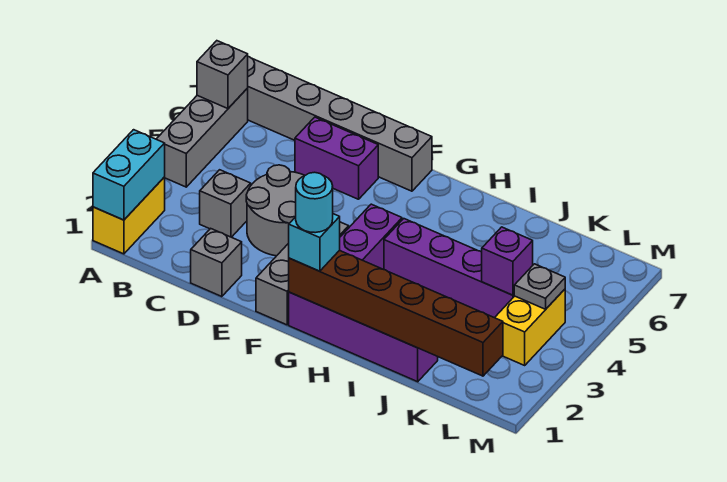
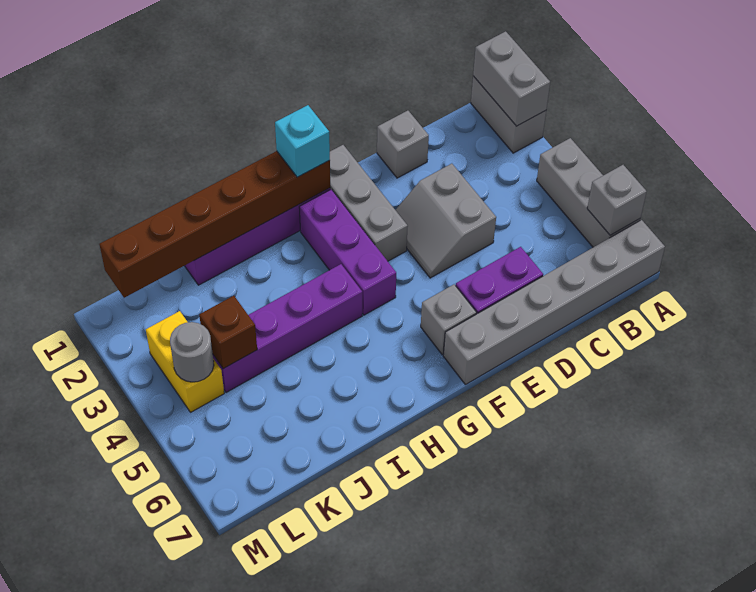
yellow brick A1:A2 level 1 -> grey brick A1:A2 level 1
cyan brick A1:A2 level 2 -> grey brick A1:A2 level 2
grey brick C3 level 1 -> grey brick F6 level 1
grey round brick D3:E4 level 1 -> grey slope D3:E4 level 1 top D
cyan round brick G1 level 4 -> none
purple brick K4 level 2 -> brown brick K4 level 2
grey plate L4 level 2 -> grey round brick L4 level 2

